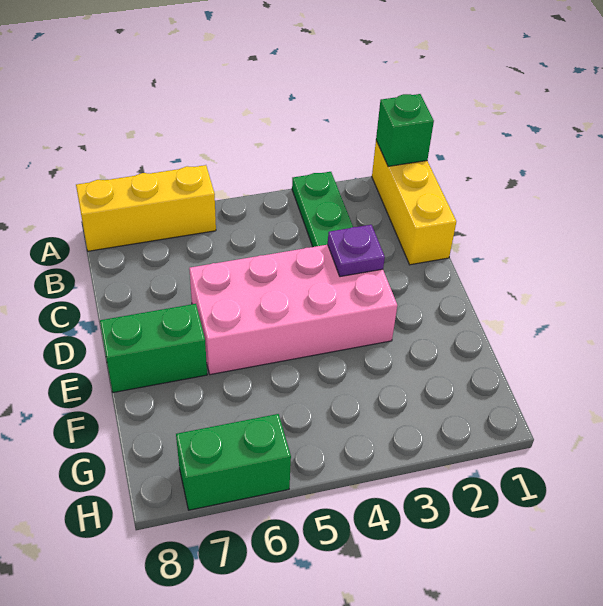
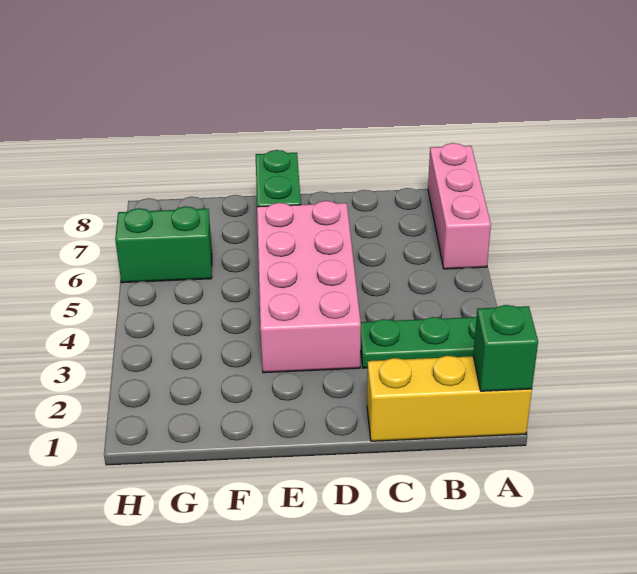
yellow brick A6:A8 level 1 -> pink brick A6:A8 level 1
purple plate D3 level 2 -> none
green brick H6:H7 level 1 -> green brick G6:H6 level 1

